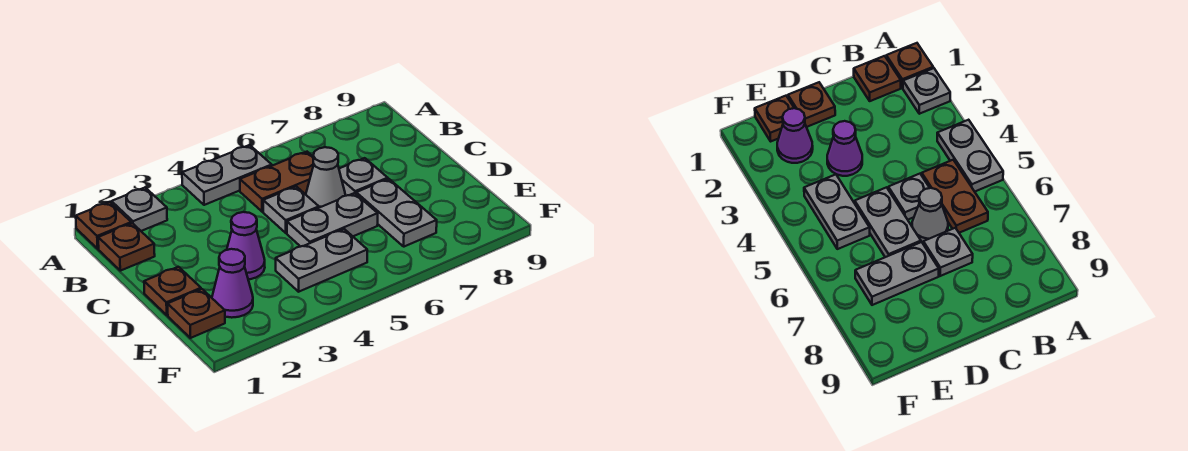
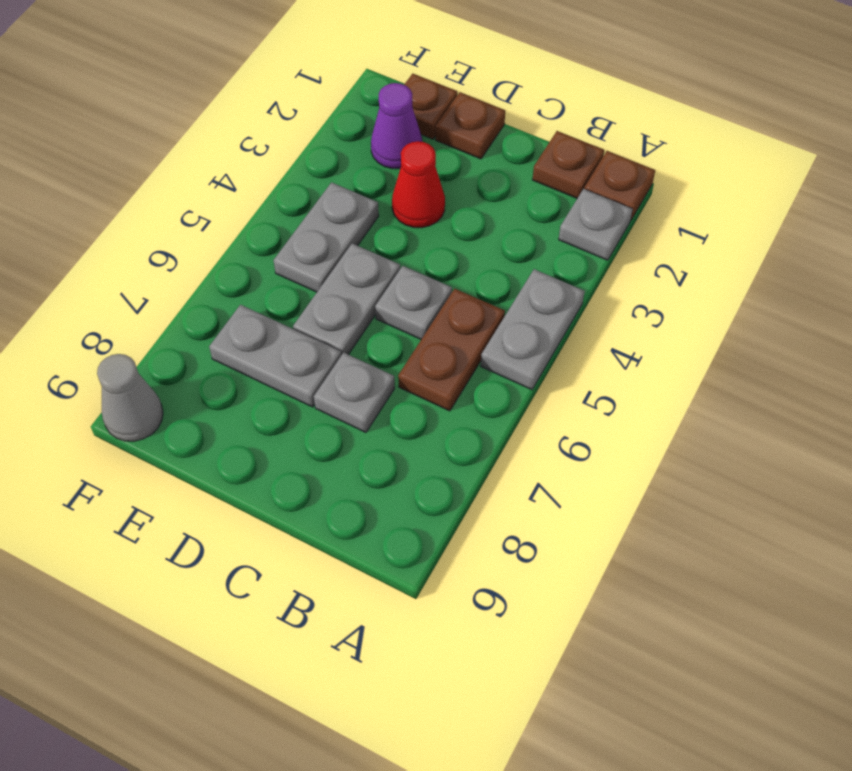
grey cone C6 level 1 -> grey cone F9 level 1
purple cone D3 level 1 -> red cone D3 level 1

